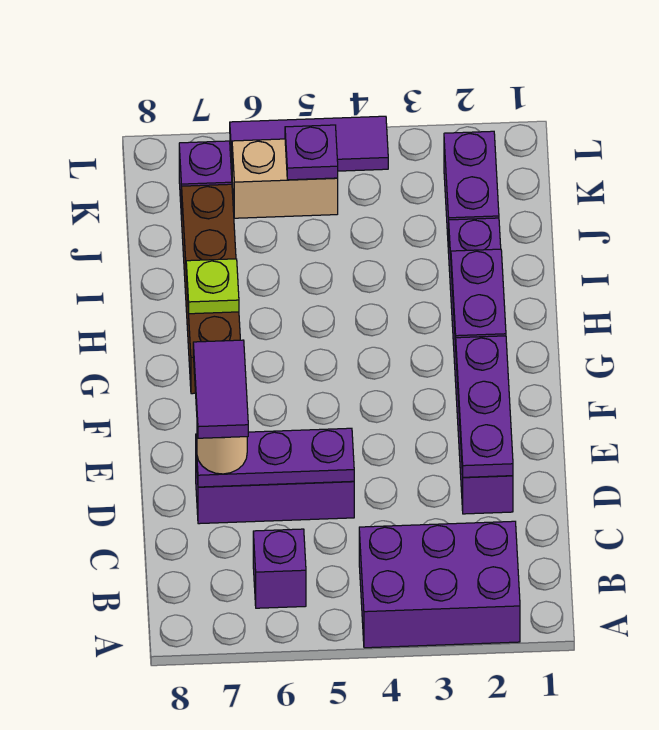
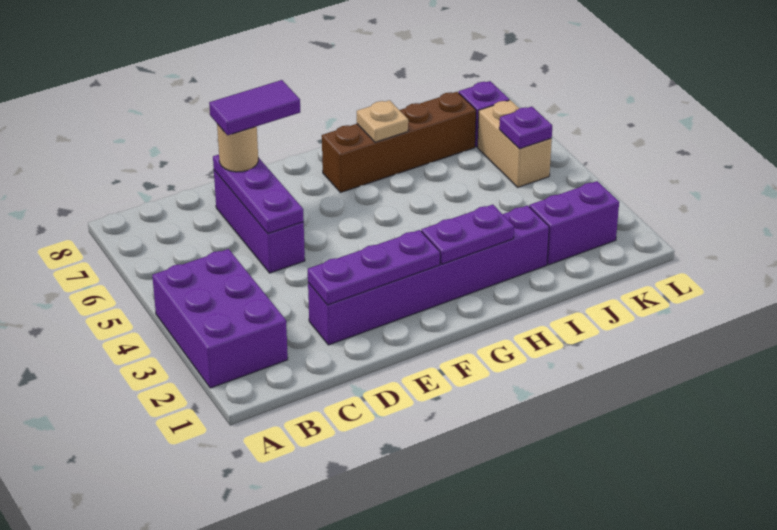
purple brick B6 level 1 -> none
lime plate H7 level 2 -> tan plate H7 level 2
purple tile L4:L6 level 1 -> none

